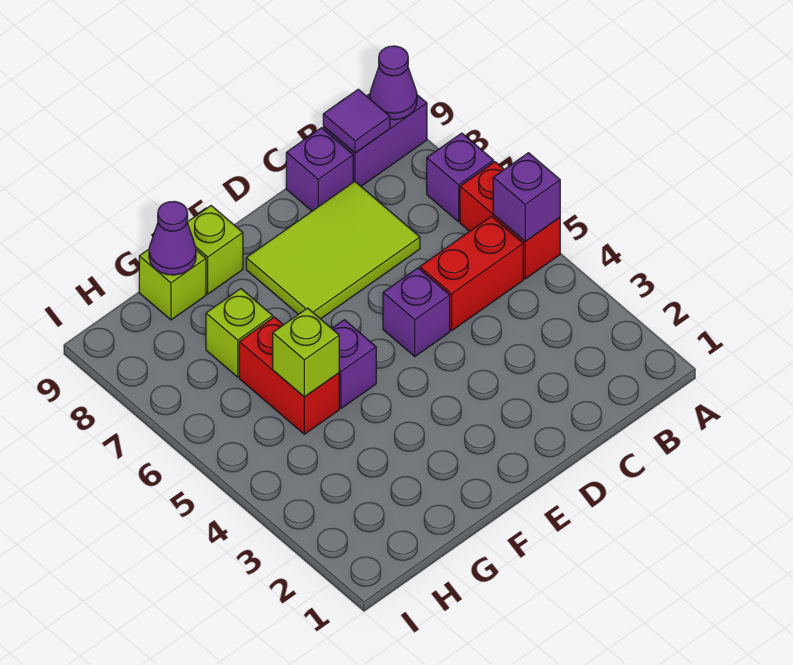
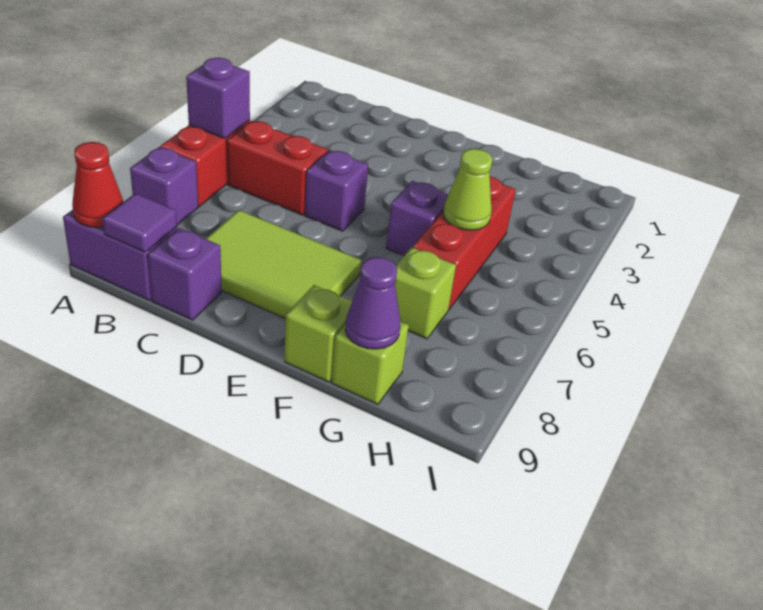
purple cone A9 level 2 -> red cone A9 level 2
red brick G5:G6 level 1 -> red brick G4:G6 level 1
lime brick G5 level 2 -> lime cone G5 level 2

